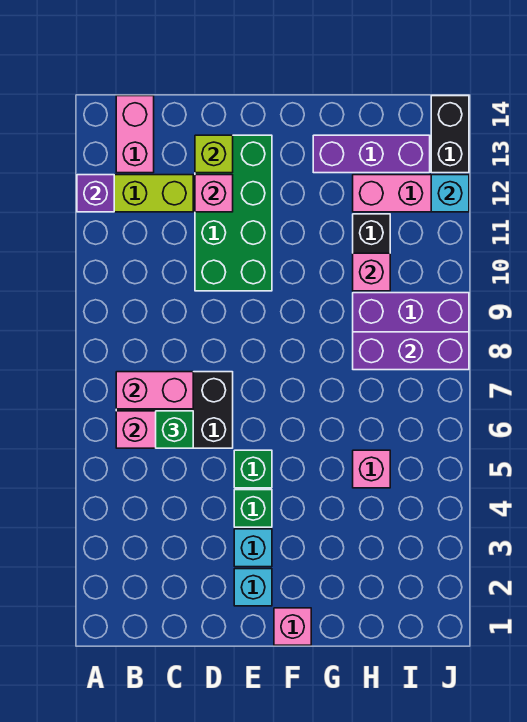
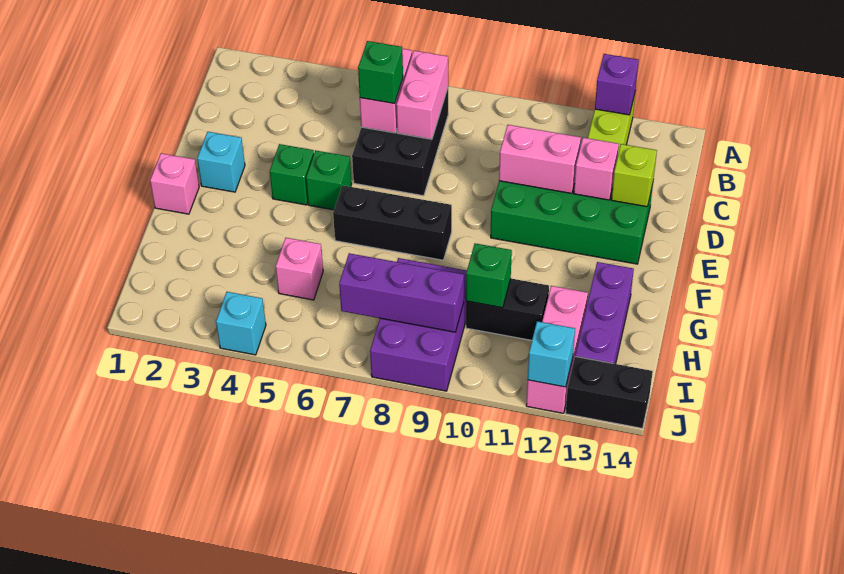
pink brick B13:B14 level 1 -> pink brick D10:D11 level 2
cyan brick E3 level 1 -> cyan brick J4 level 1
none -> black brick F6:F8 level 1
purple brick H8:J8 level 2 -> purple brick I7:I9 level 2
pink brick H10 level 2 -> green brick H10 level 2

